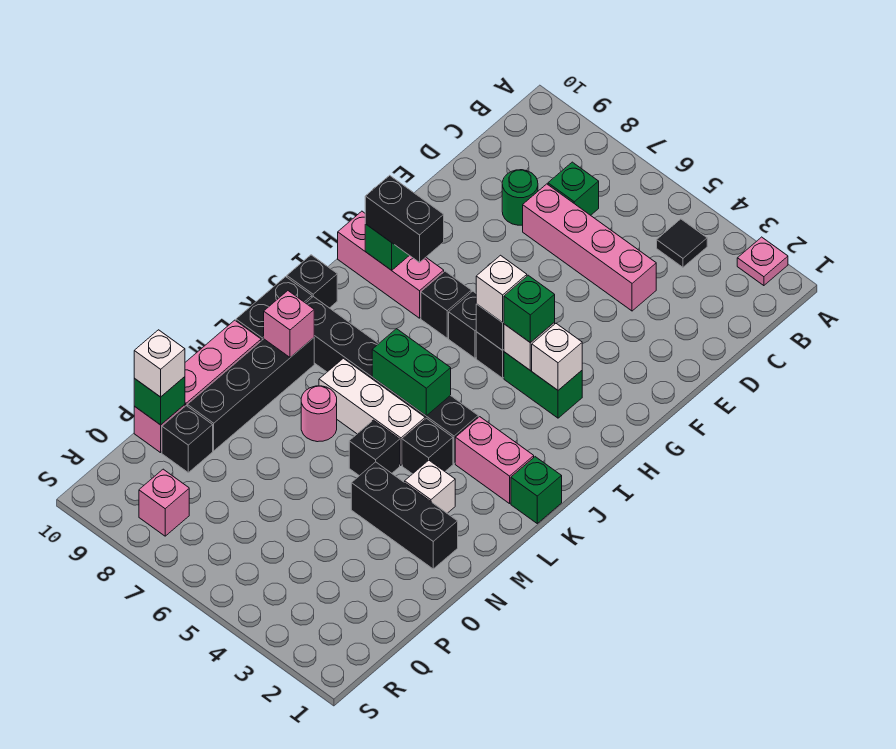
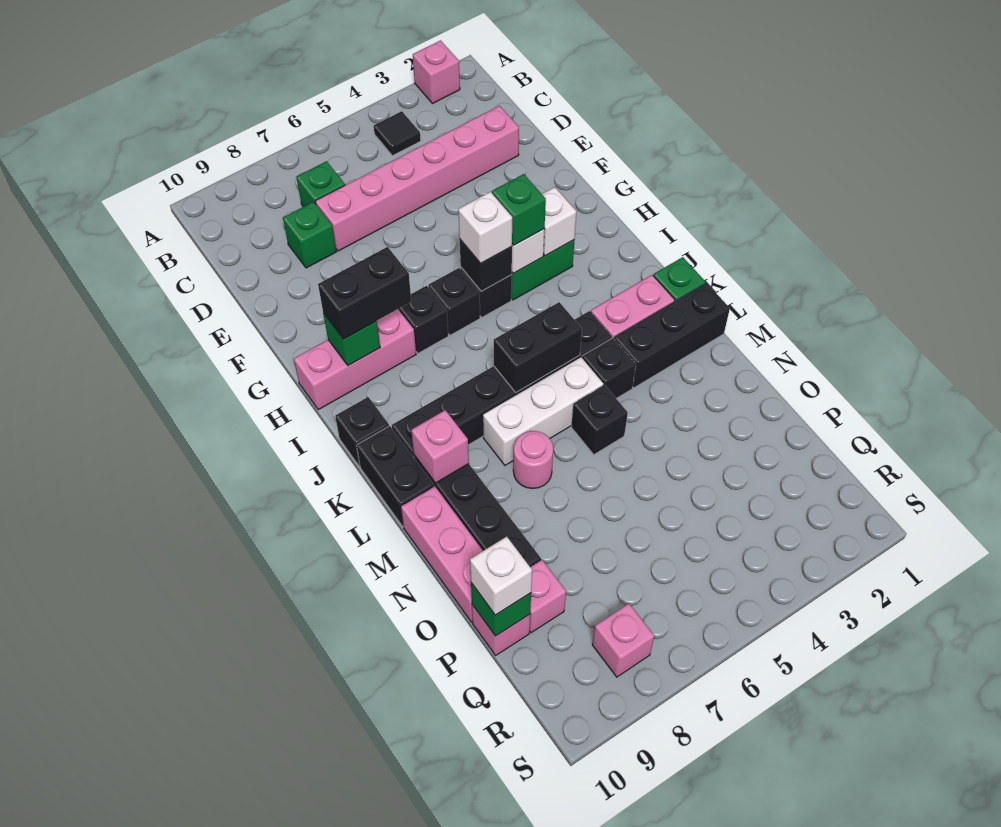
pink plate A2 level 1 -> pink brick A2 level 1
pink brick D4:D7 level 1 -> pink brick D2:D7 level 1
green round brick D8 level 1 -> green brick D8 level 1
green brick K5:K6 level 2 -> black brick K5:K6 level 2
white brick M3 level 1 -> none
black brick N2:N4 level 1 -> black brick L1:L3 level 1
black brick P9 level 1 -> pink brick P9 level 1

